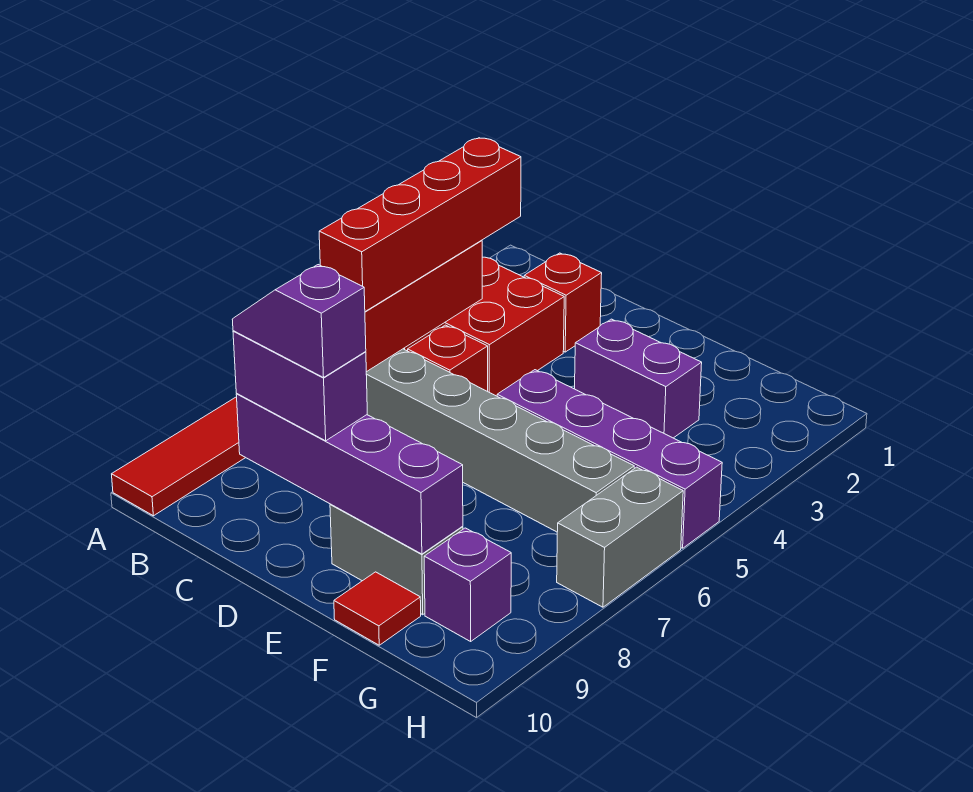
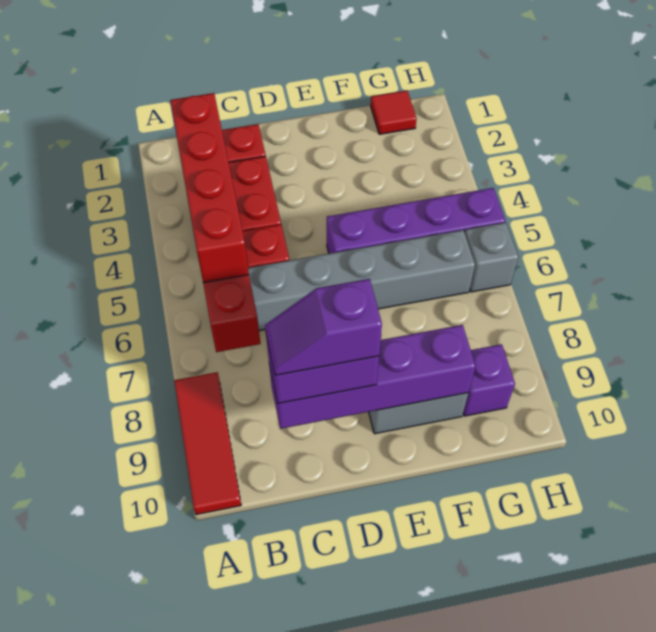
purple brick E3:F3 level 1 -> none
red tile F10 level 1 -> red tile G1 level 1
grey brick H6:H7 level 1 -> grey brick H6 level 1

